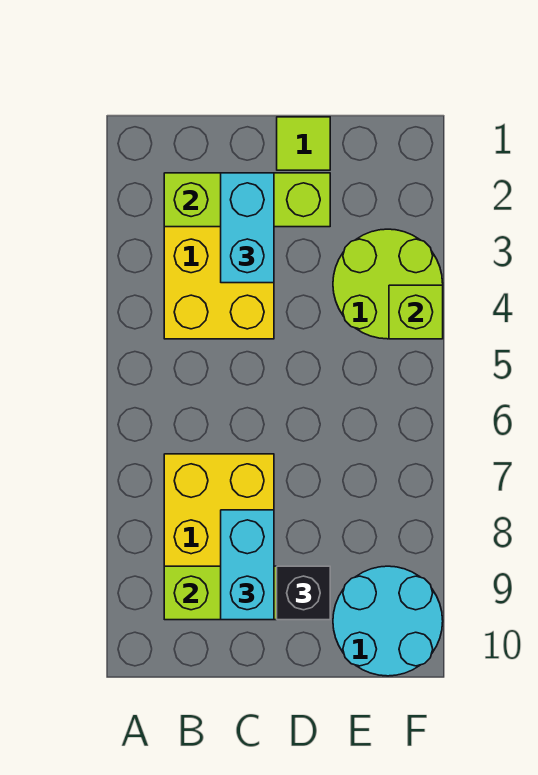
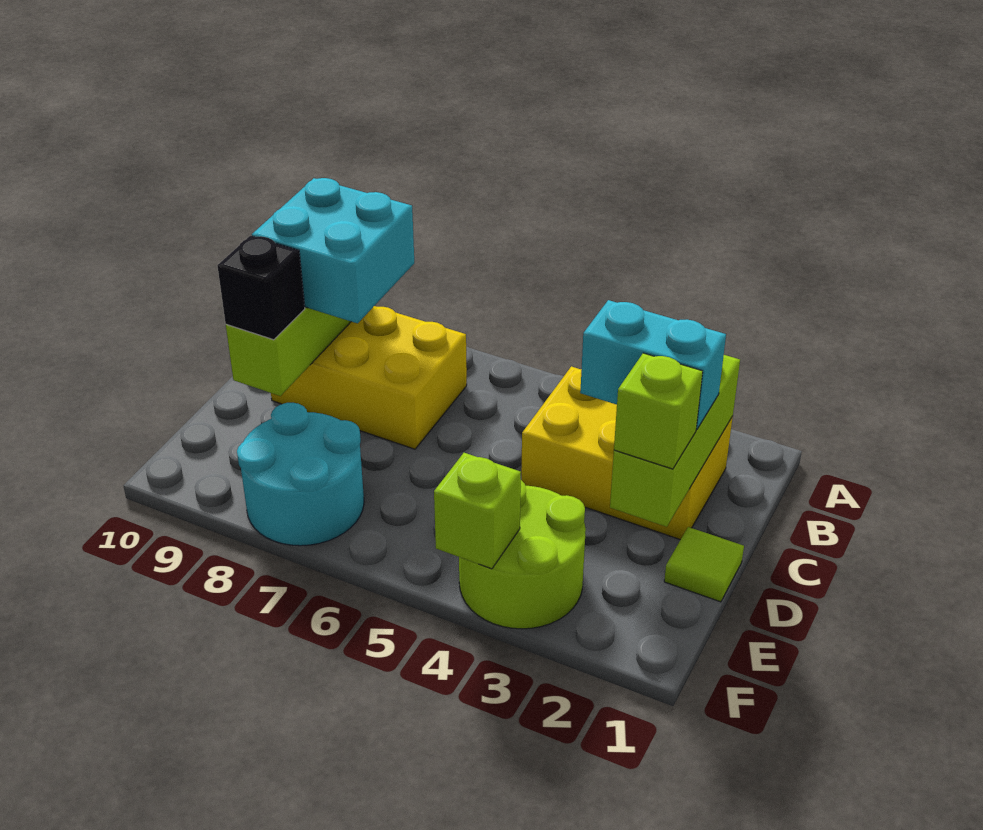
cyan brick C8:C9 level 3 -> cyan brick B8:C9 level 3
none -> lime brick D2 level 3
cyan round brick E9:F10 level 1 -> cyan round brick E7:F8 level 1

